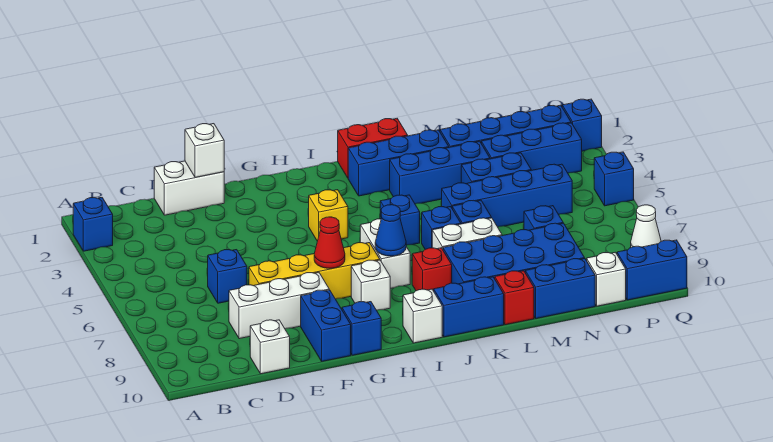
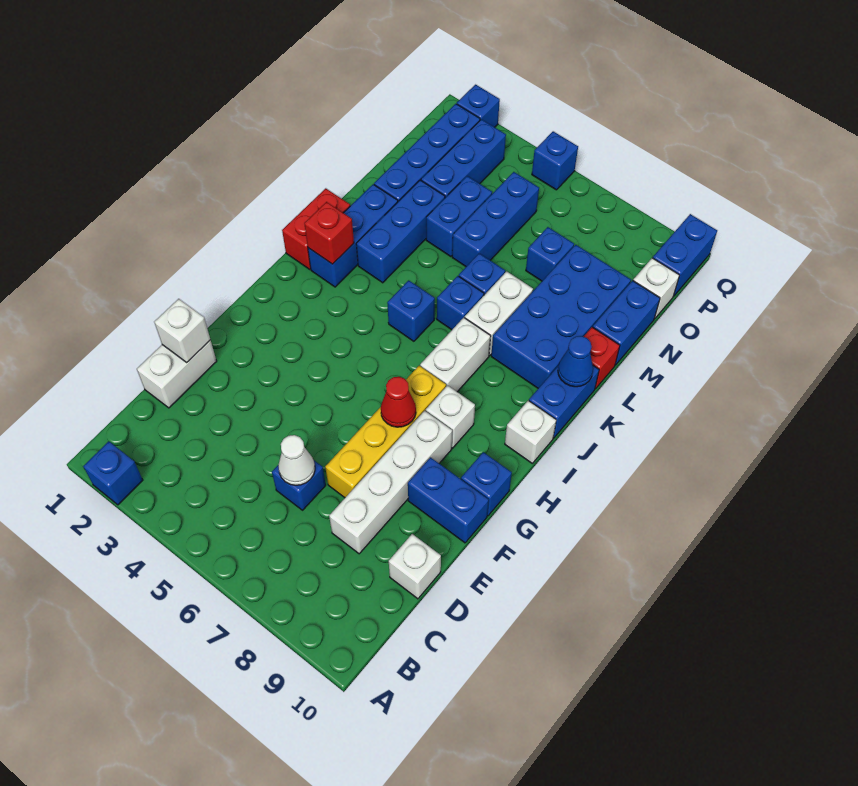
white brick D8:F8 level 1 -> white brick D8:G8 level 1
yellow brick H4 level 1 -> none
white brick I6:I7 level 1 -> white brick I7:J7 level 1
blue cone I7 level 2 -> blue cone K10 level 2
red brick J8 level 1 -> red brick J2 level 2
blue brick L5:O5 level 1 -> blue brick M5:O5 level 1
white cone Q8 level 1 -> white cone D6 level 2

